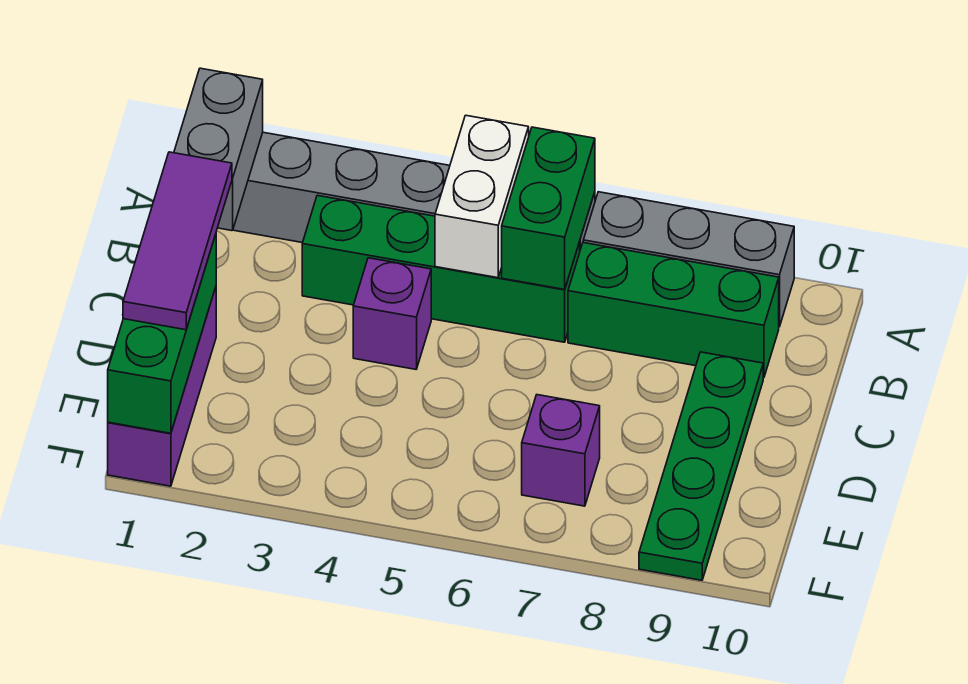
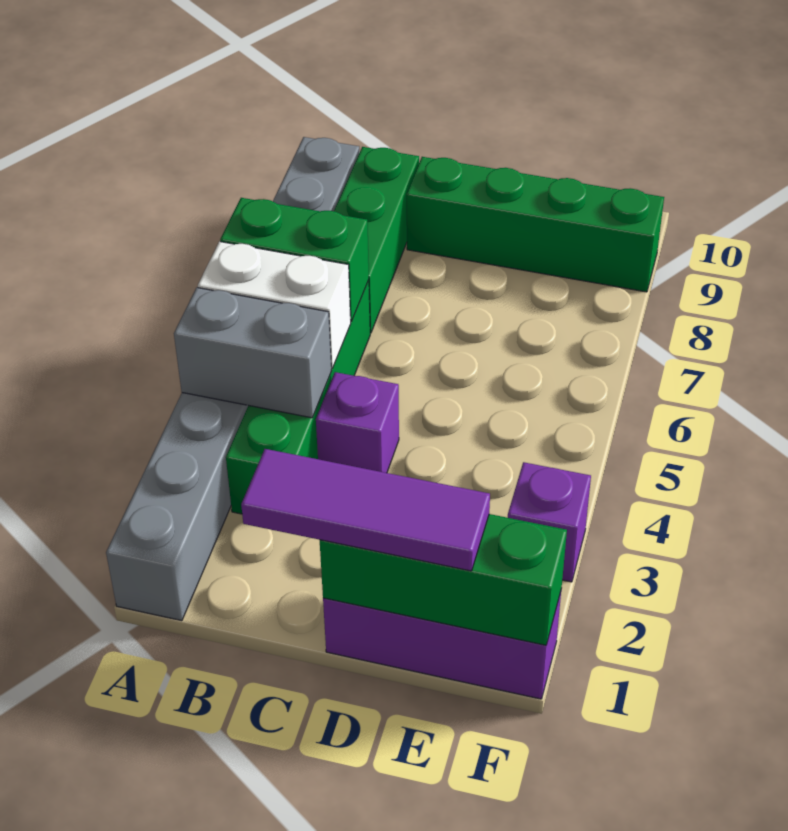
grey brick A1:B1 level 2 -> grey brick A4:B4 level 2
green plate C9:F9 level 1 -> green brick C9:F9 level 1
purple brick E7 level 1 -> purple brick F3 level 1

